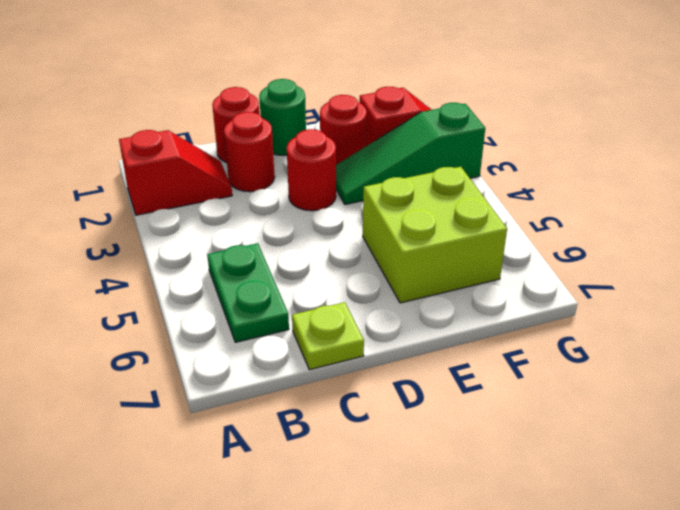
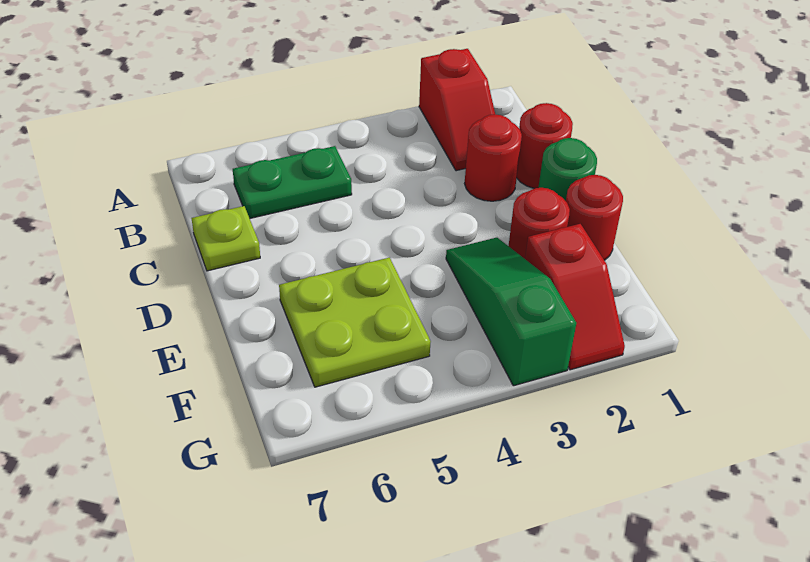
red round brick D3 level 1 -> red round brick E1 level 1
lime brick E5:F6 level 1 -> lime plate E5:F6 level 1

